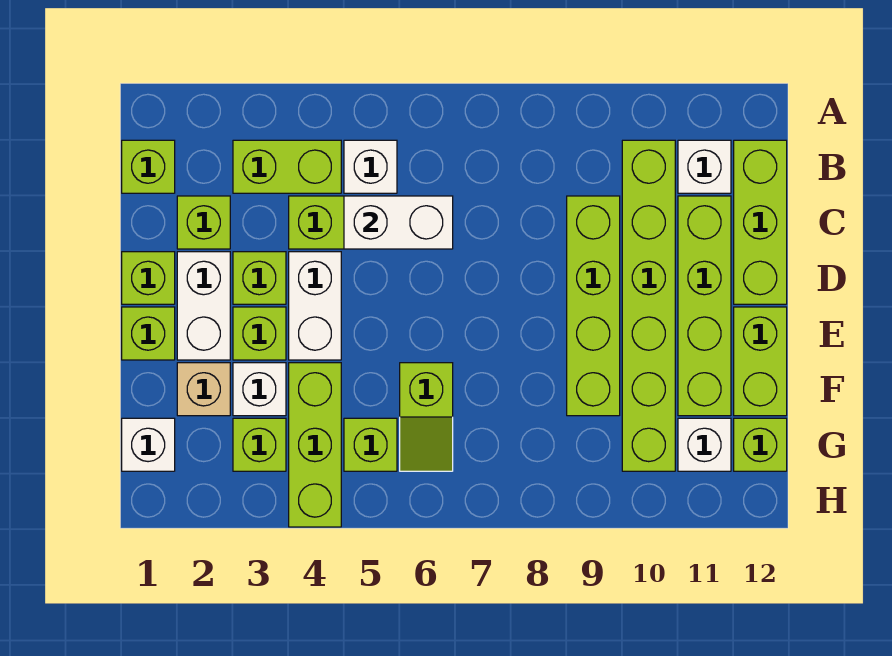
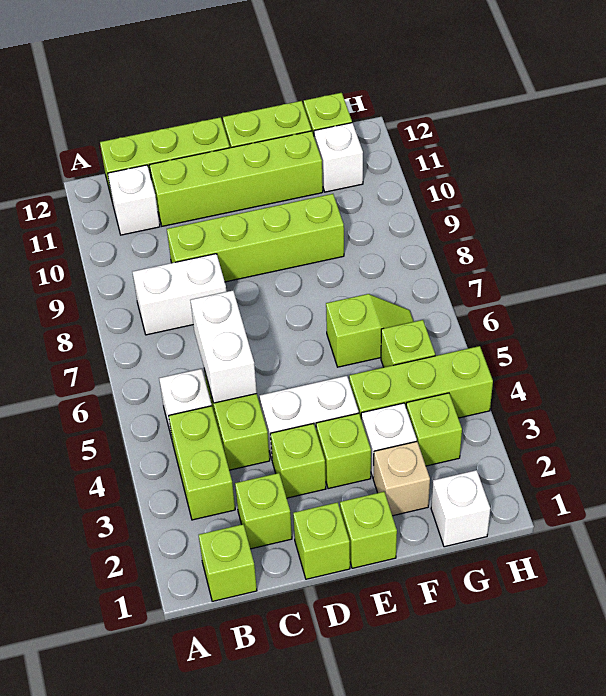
lime brick B10:G10 level 1 -> none
white brick D2:E2 level 1 -> white brick B8:C8 level 1

